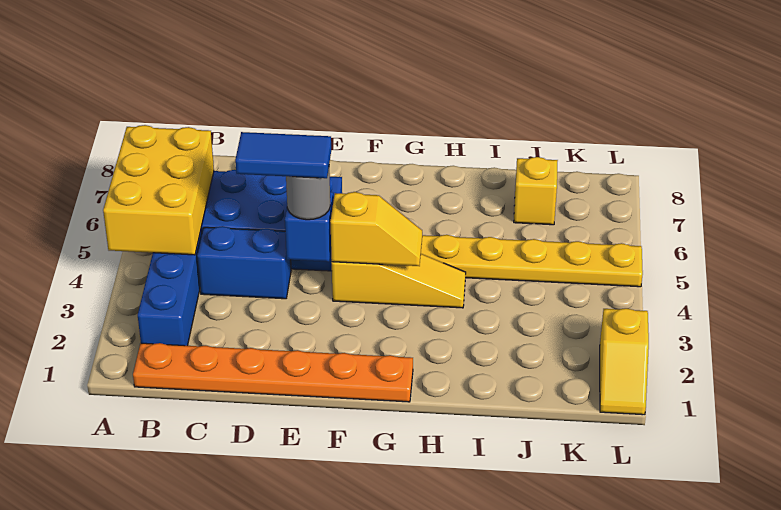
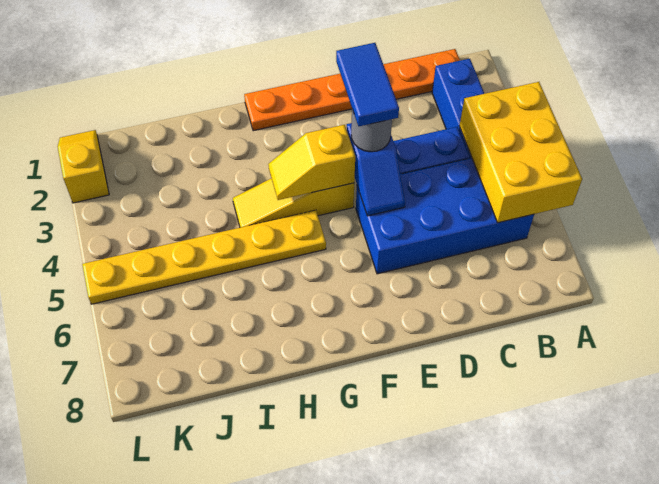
blue tile D4:E4 level 4 -> blue tile E3:E4 level 4
yellow brick J7 level 1 -> none

